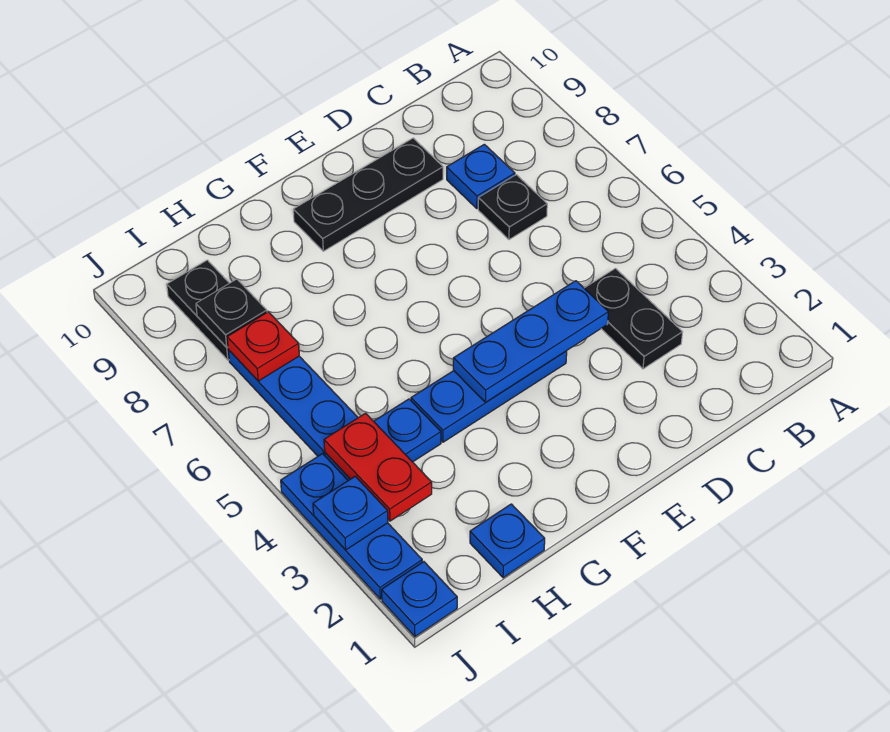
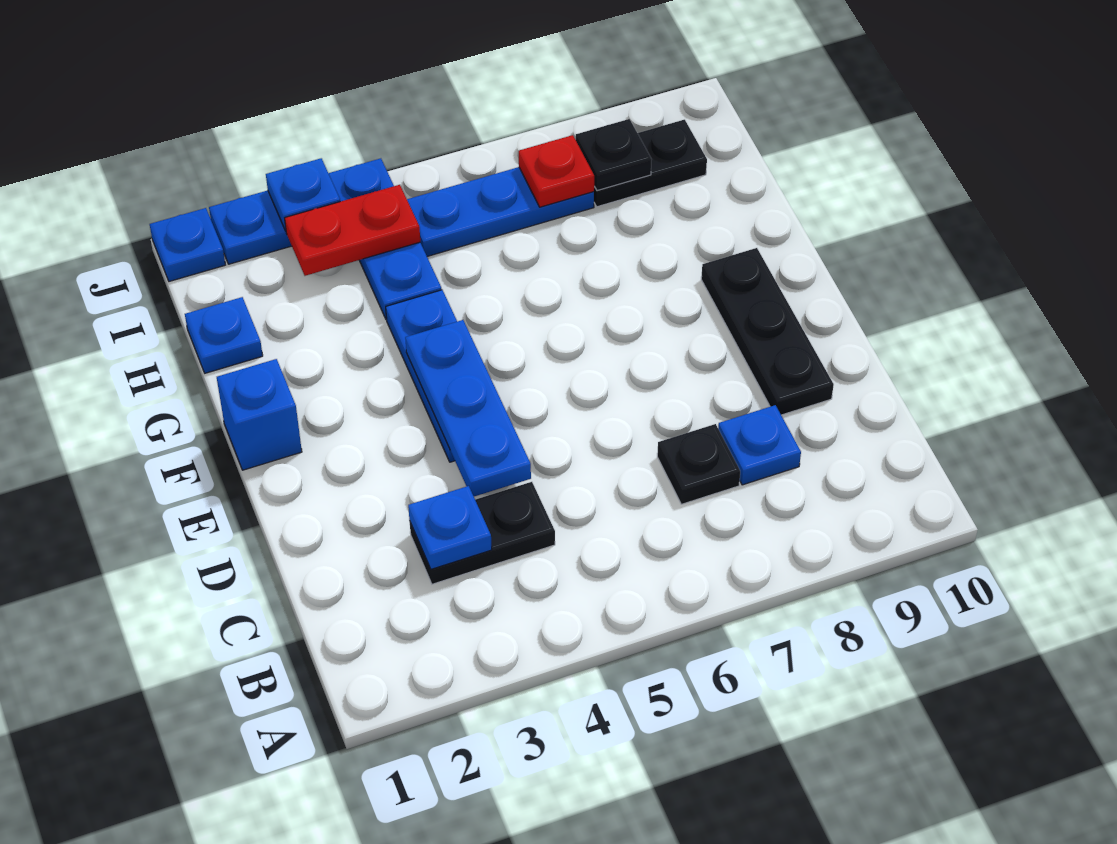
none -> blue plate C3 level 2
none -> blue brick F1 level 1

